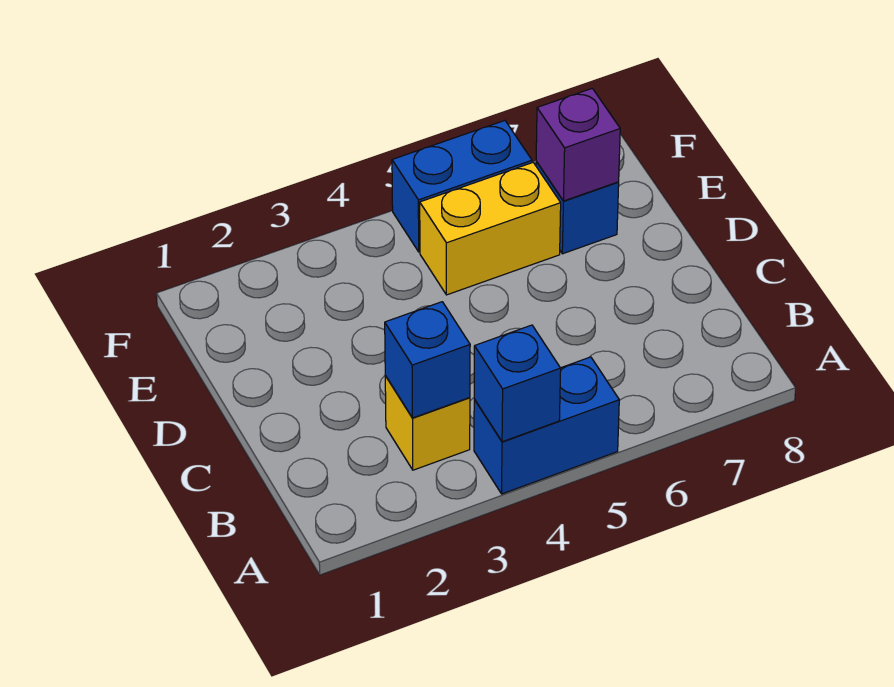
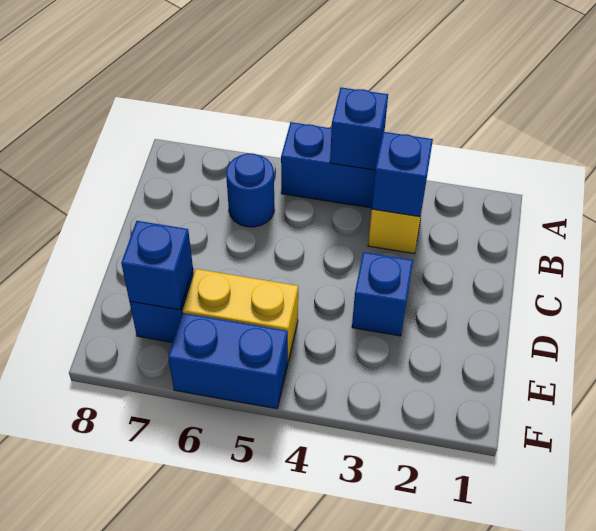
none -> blue round brick B6 level 1
none -> blue brick D3 level 1
purple brick E7 level 2 -> blue brick E7 level 2

